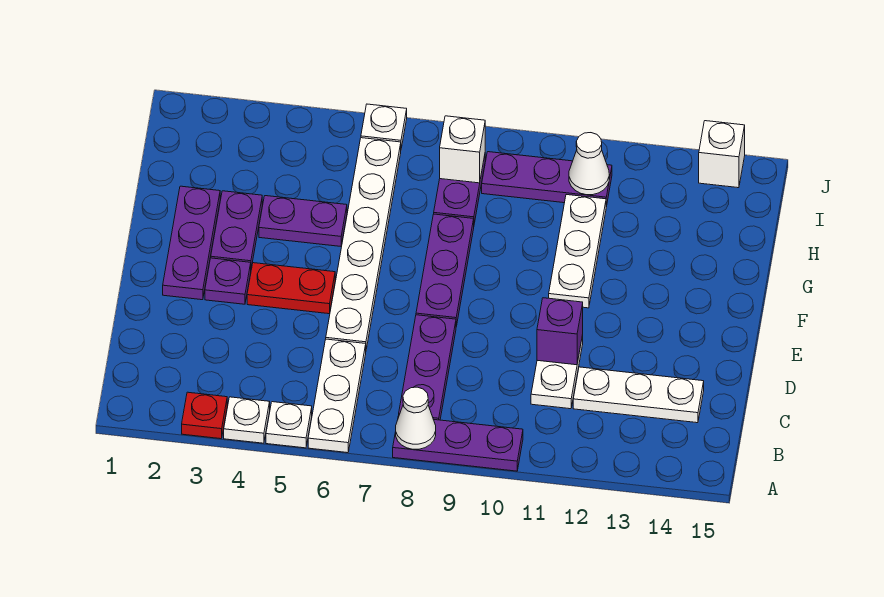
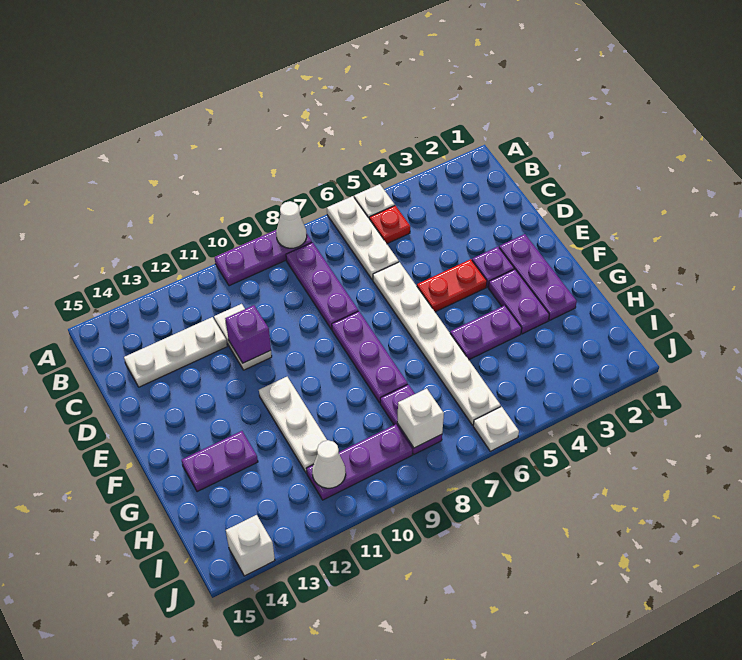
red plate A3 level 1 -> red plate B5 level 1
white plate A4 level 1 -> none
none -> purple plate G13:G14 level 1

